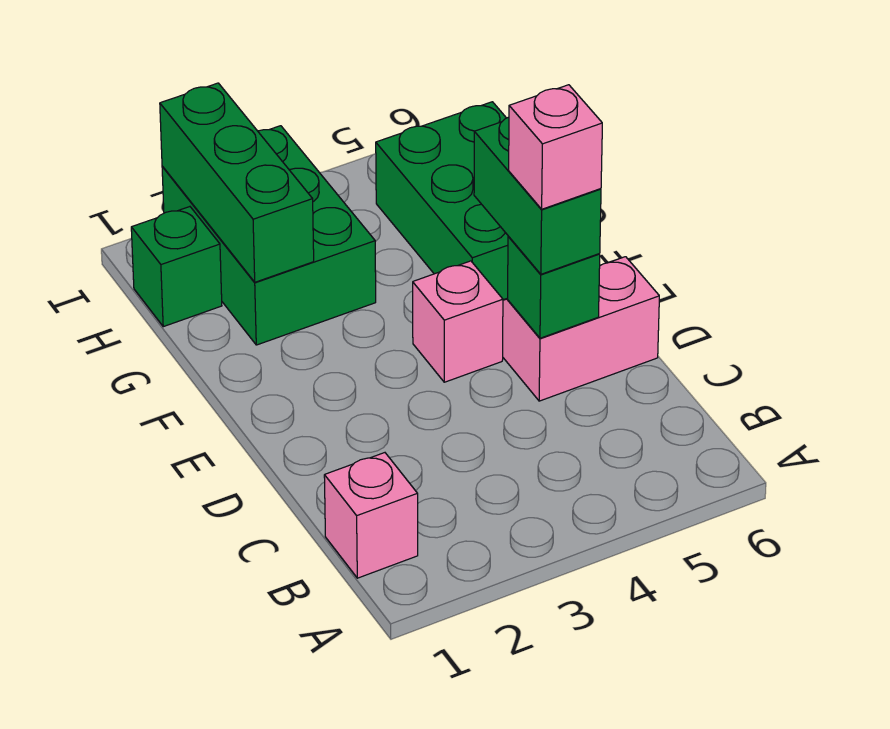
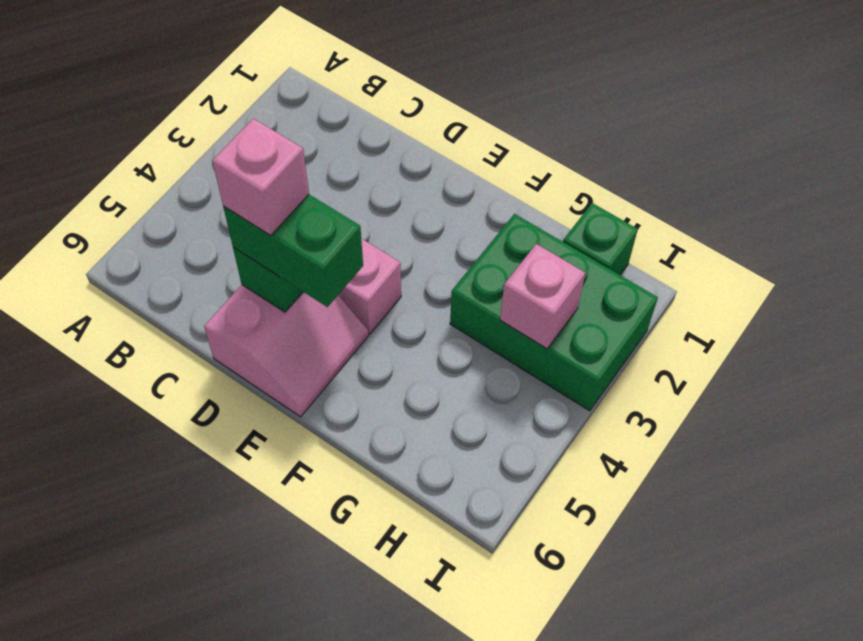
pink brick B1 level 1 -> pink brick H3 level 2
green brick F5:H6 level 1 -> none
green brick G2:I2 level 2 -> none

